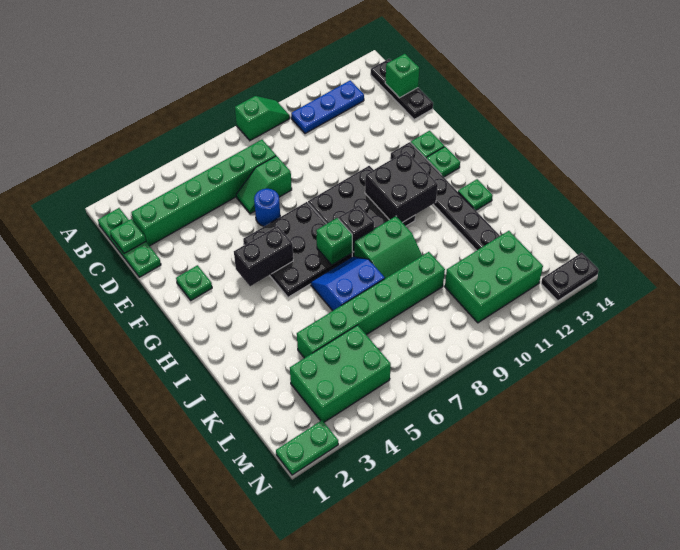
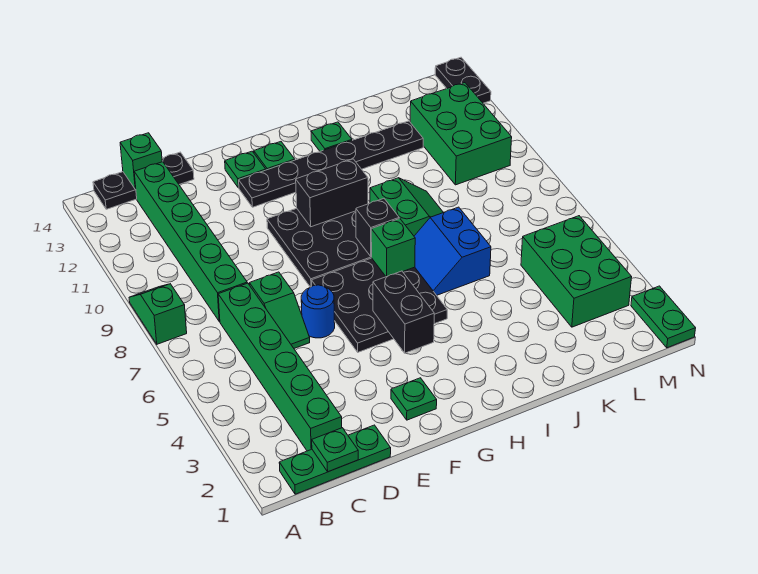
blue plate B10:B12 level 1 -> none
black brick G10:H11 level 2 -> black brick G10:H10 level 2
green brick K4:K9 level 1 -> green brick C8:C13 level 1

